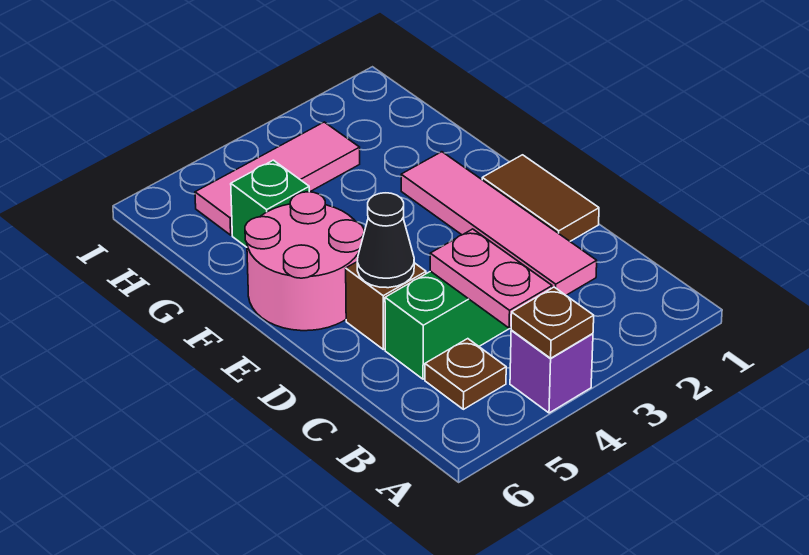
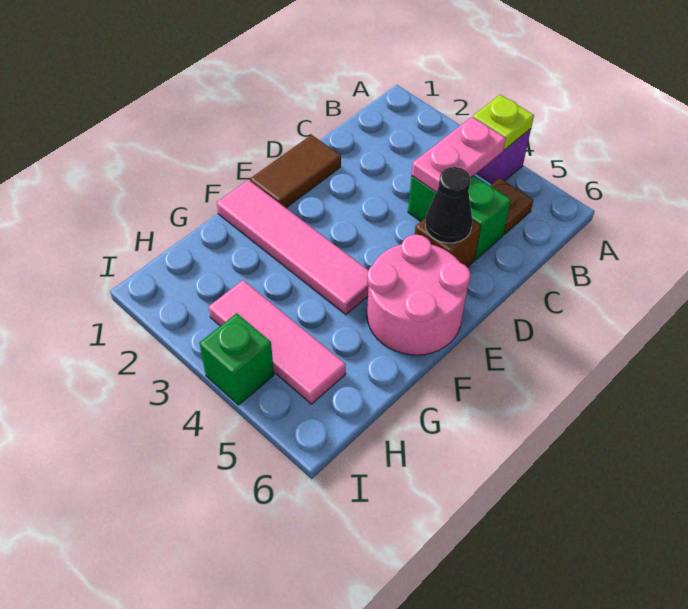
brown plate A4 level 2 -> lime plate A4 level 2
pink tile C2:F2 level 1 -> pink tile F1:F4 level 1
green brick G5 level 1 -> green brick I4 level 1

